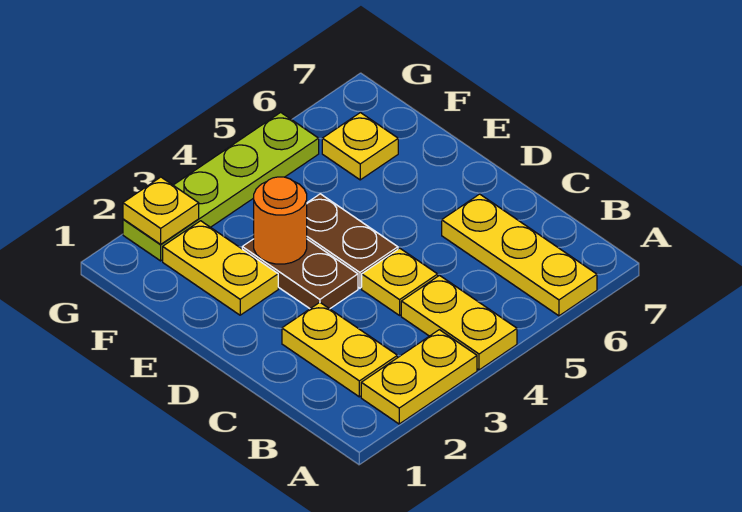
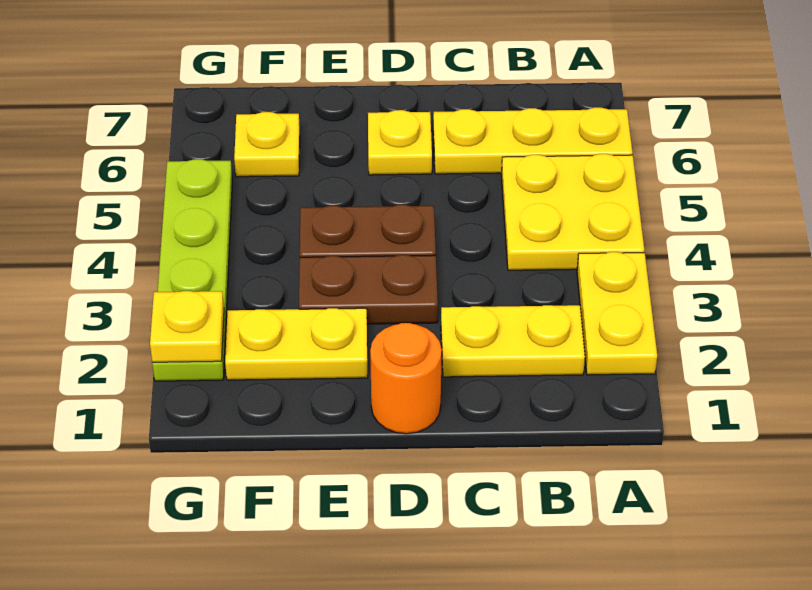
yellow plate A4:B4 level 1 -> yellow plate A4:B5 level 1
yellow plate C4 level 1 -> yellow plate D6 level 1
orange round brick E3 level 2 -> orange round brick D1 level 1

